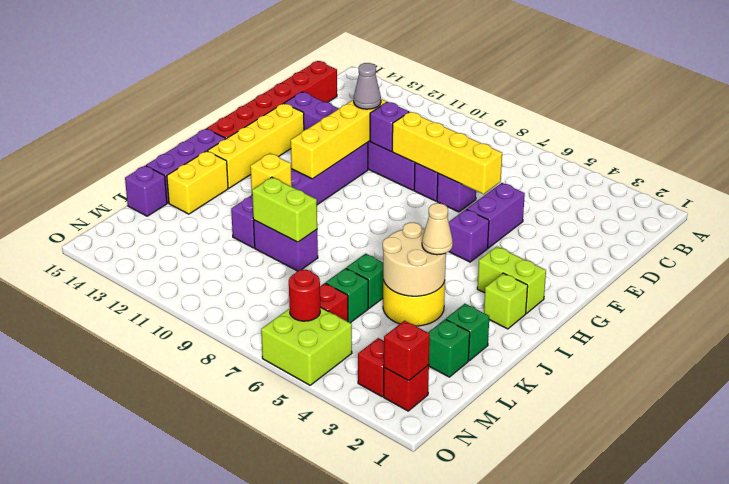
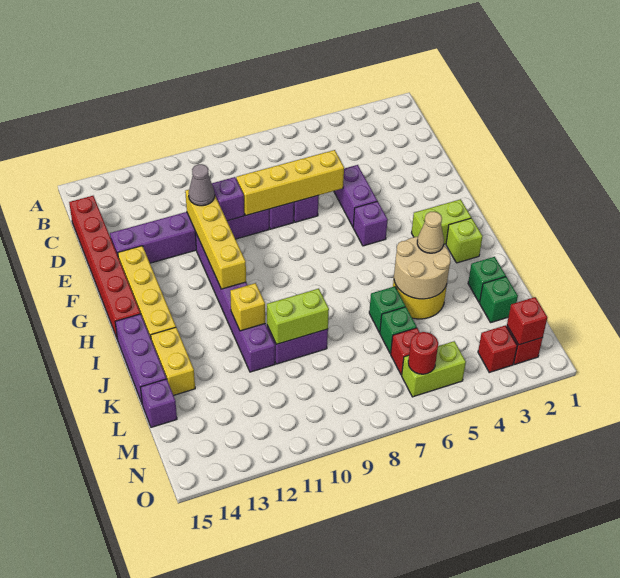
lime brick N5:O6 level 1 -> lime brick N5:N6 level 1

